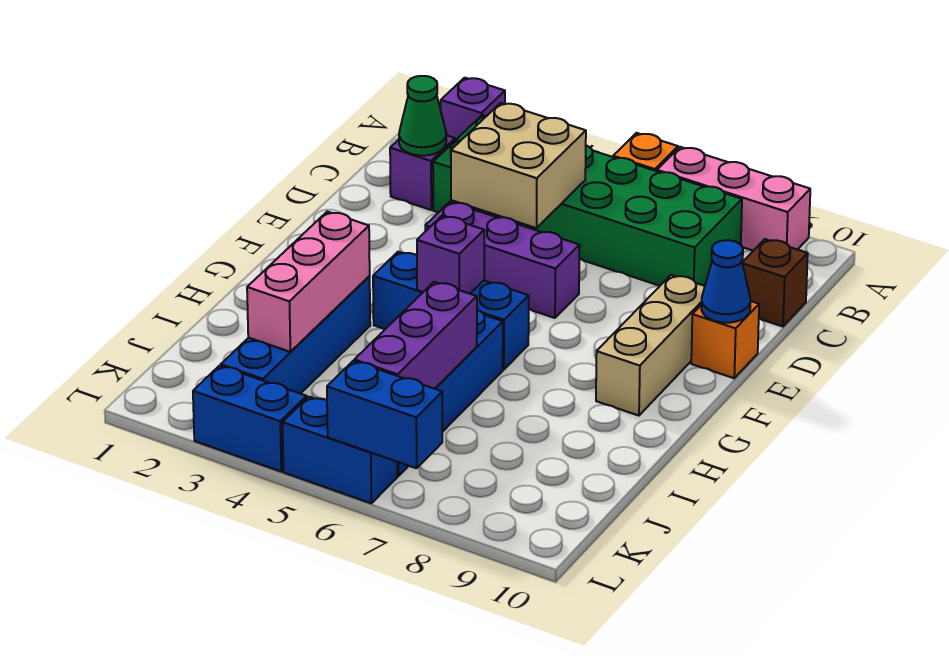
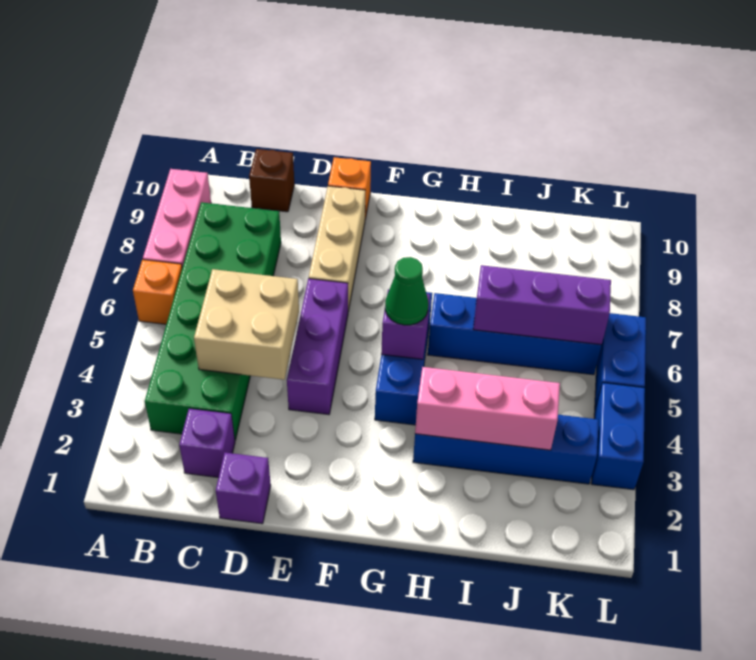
purple brick A2 level 1 -> purple brick D1 level 1
green cone C2 level 2 -> green cone G5 level 3
tan brick E9:G9 level 1 -> tan brick E7:E9 level 1
blue cone E10 level 2 -> none
blue brick L6:L7 level 2 -> none

